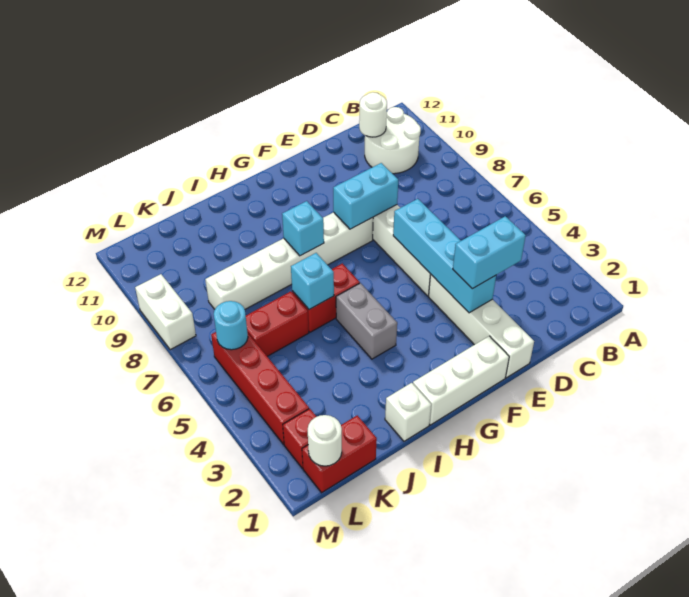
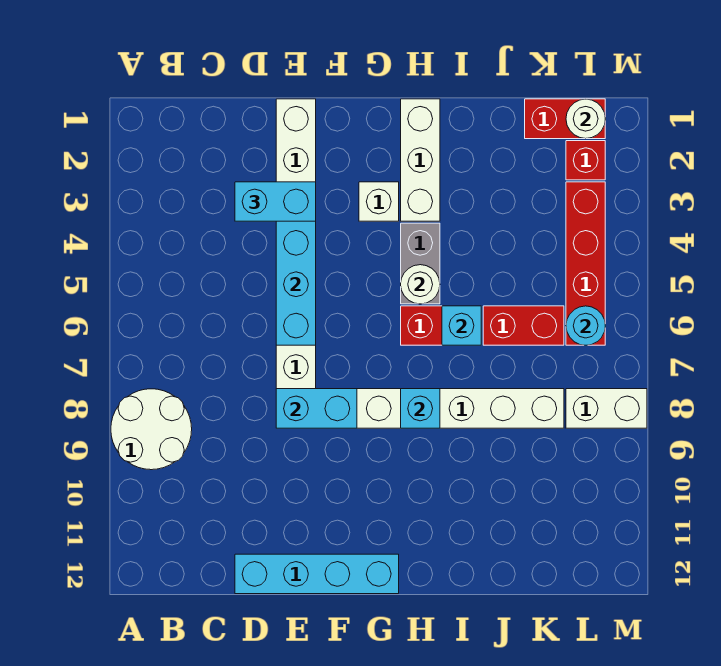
white round brick B10:C11 level 1 -> white round brick A8:B9 level 1
white round brick C11 level 2 -> white round brick H5 level 2
none -> cyan brick D12:G12 level 1
white brick F1:H1 level 1 -> white brick H1:H3 level 1
white brick I1 level 1 -> white brick G3 level 1
white brick M8:M9 level 1 -> white brick L8:M8 level 1

